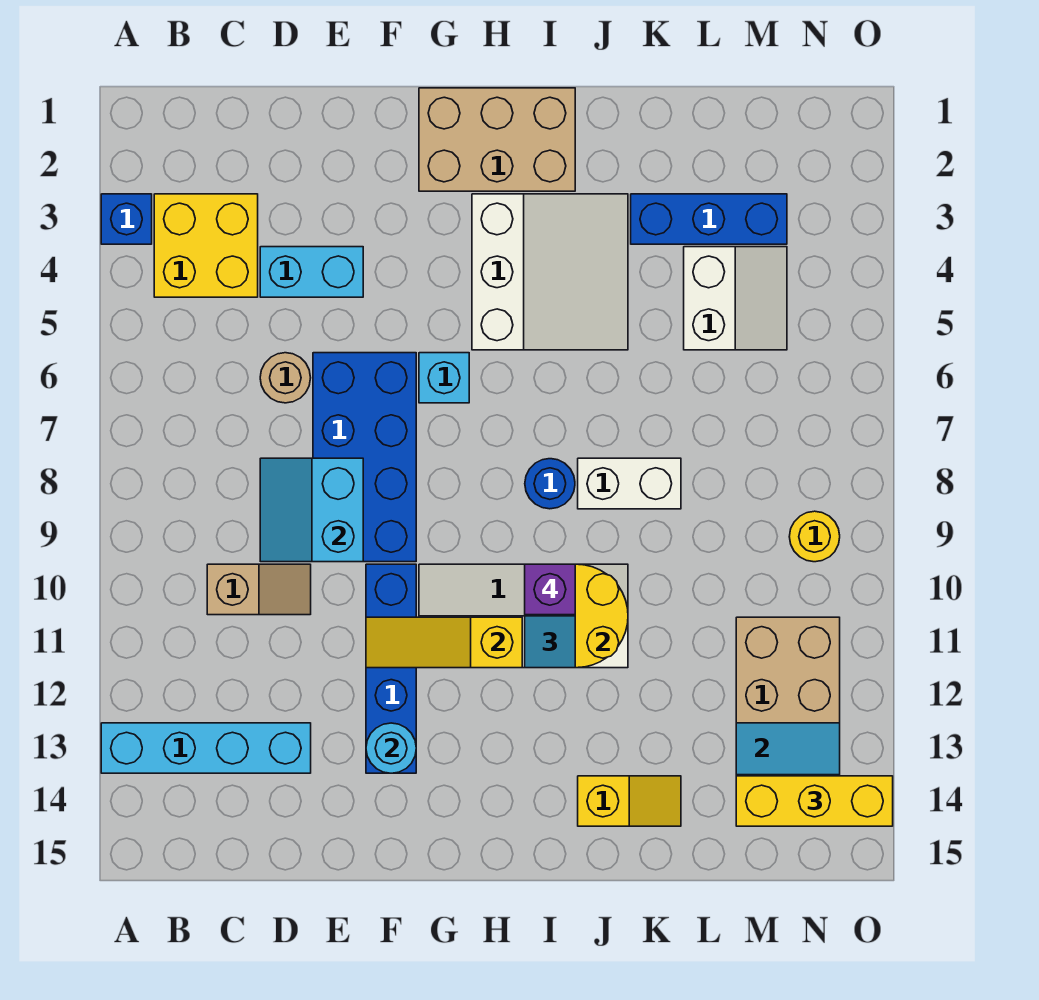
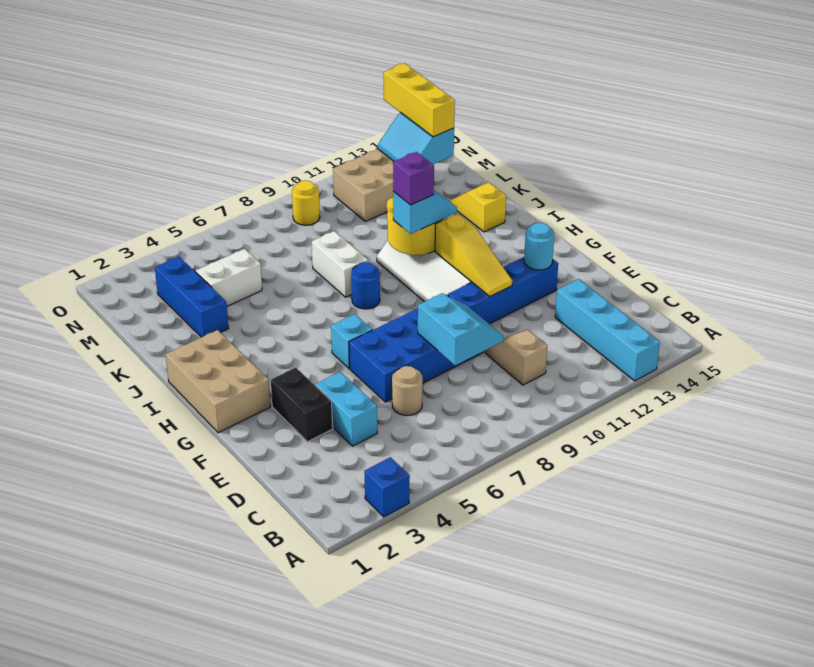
yellow brick B3:C4 level 1 -> none
cyan slope D8:E9 level 2 top E -> cyan slope D8:E9 level 2 top 8
none -> black brick E3:F3 level 1
white slope H3:J5 level 1 top H -> none

